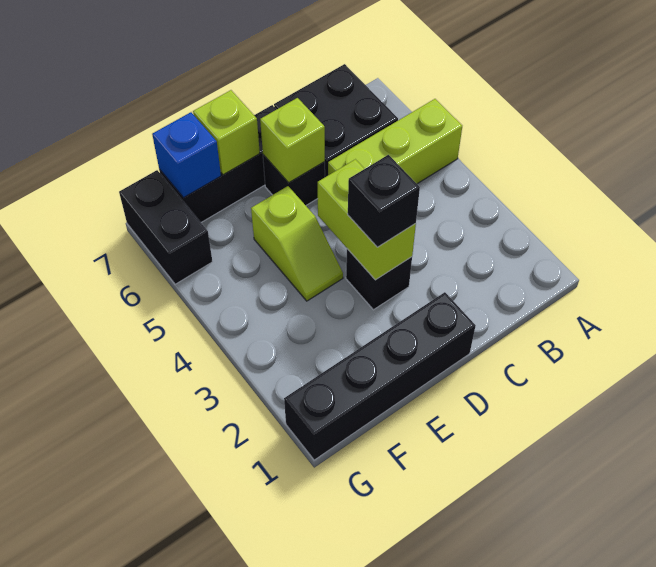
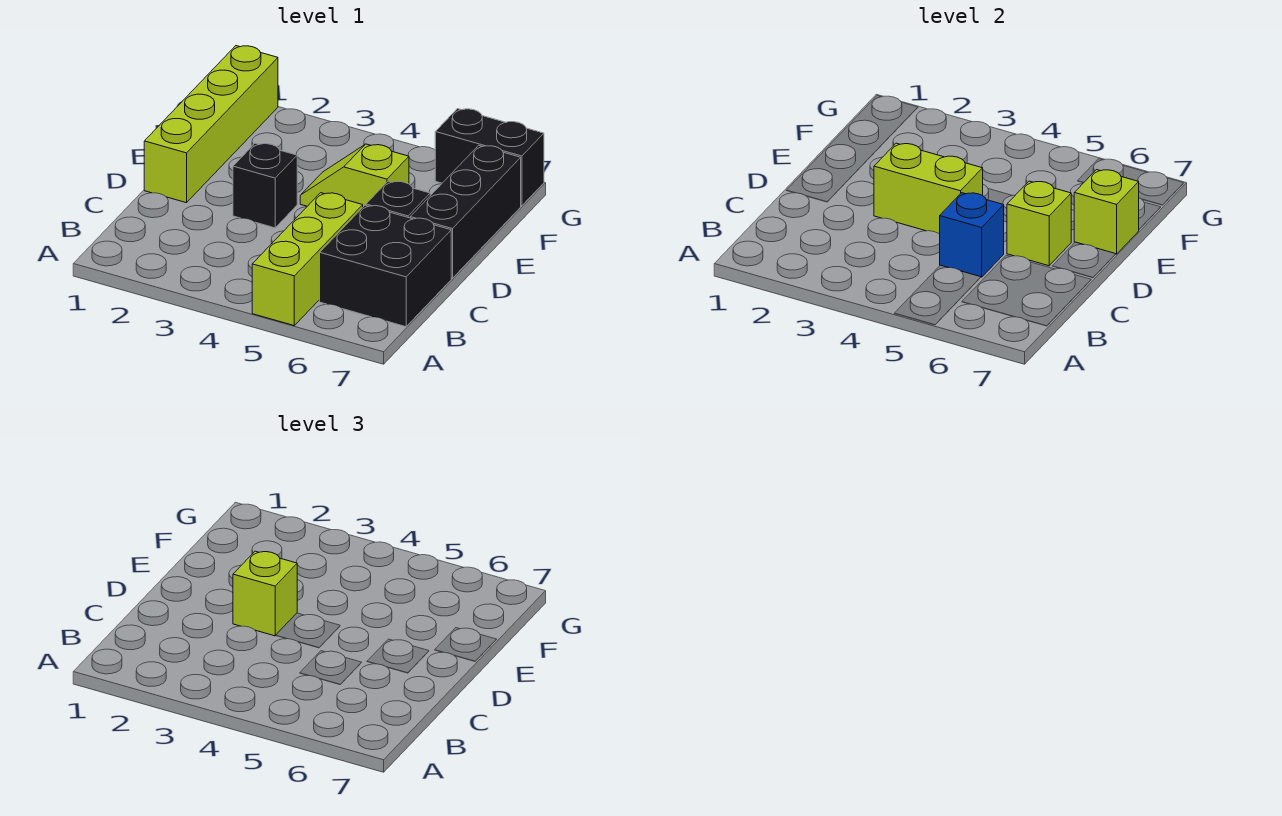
black brick D1:G1 level 1 -> lime brick D1:G1 level 1
black brick D3 level 3 -> lime brick D3 level 3
blue brick F7 level 2 -> blue brick C5 level 2

